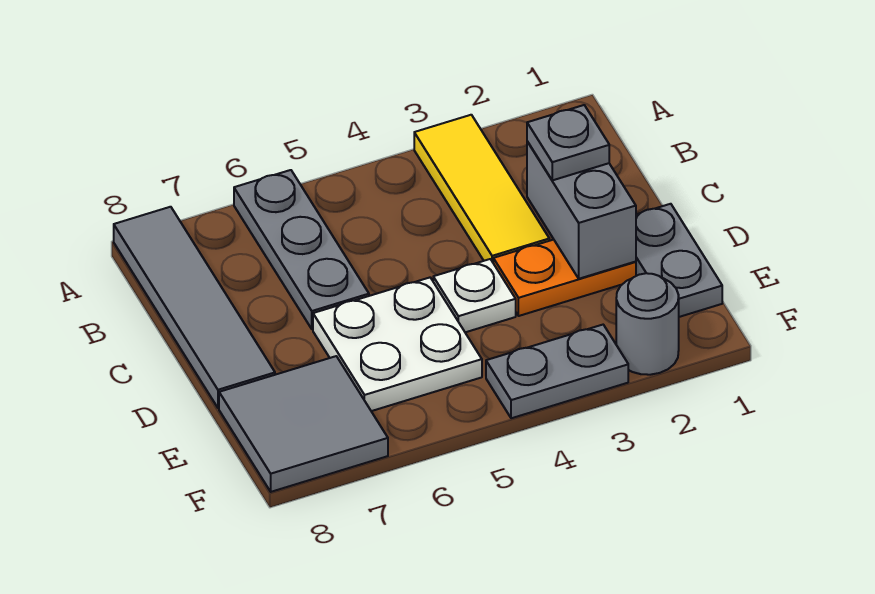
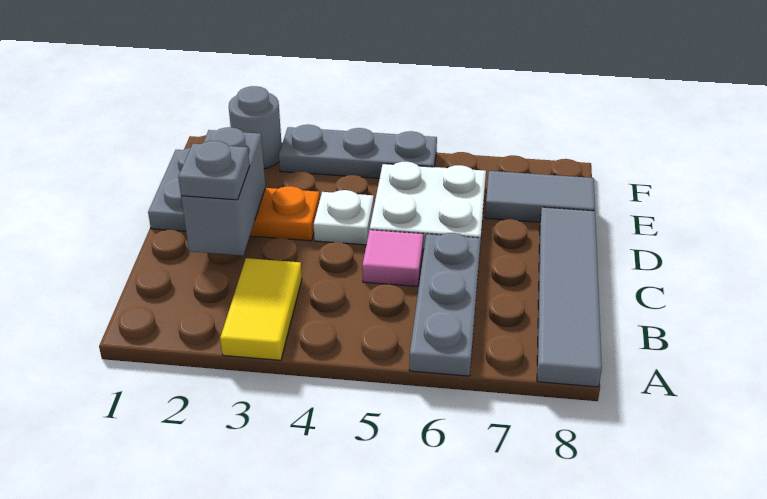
yellow tile A3:C3 level 1 -> yellow tile A3:B3 level 1
none -> pink tile C5 level 1
grey tile E7:F8 level 1 -> grey tile E7:E8 level 1
grey plate F3:F4 level 1 -> grey plate F3:F5 level 1

